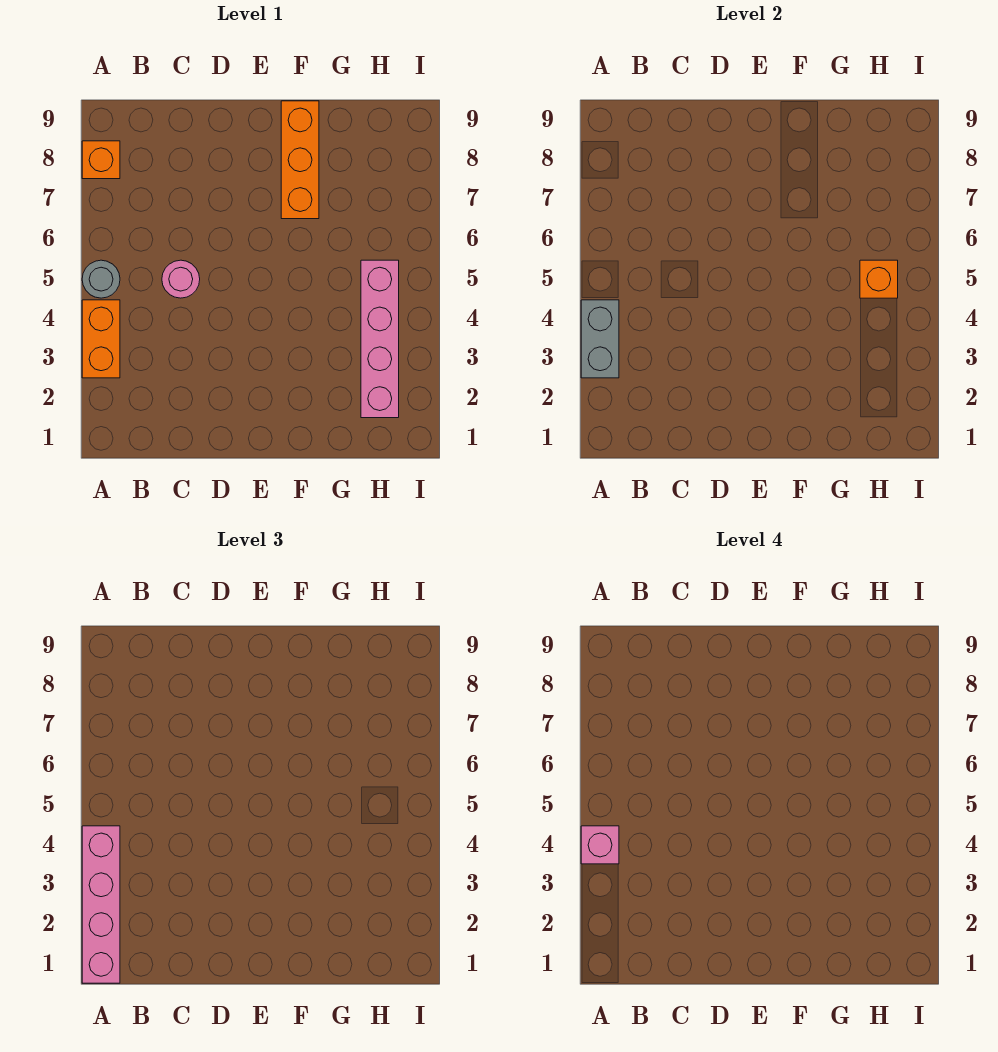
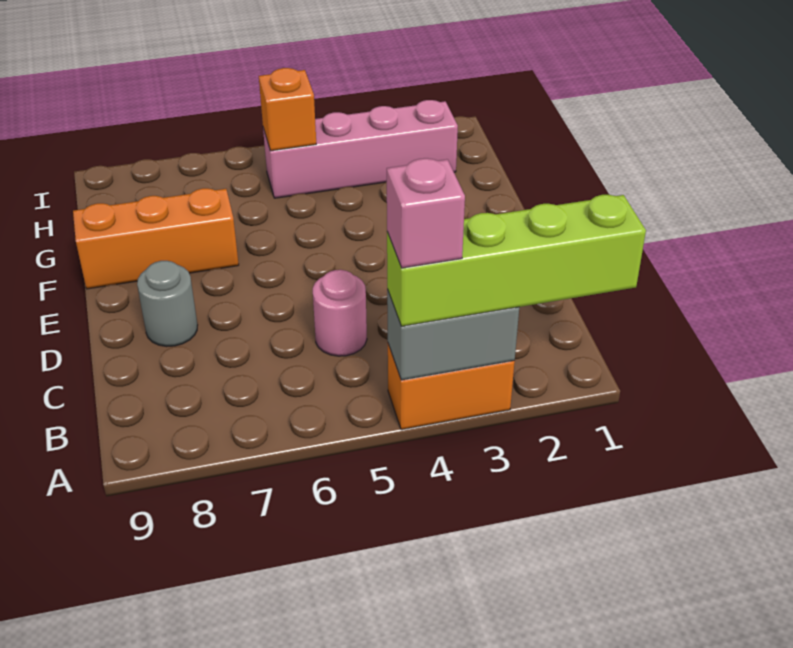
pink brick A1:A4 level 3 -> lime brick A1:A4 level 3
grey round brick A5 level 1 -> grey round brick D8 level 1
orange brick A8 level 1 -> none

